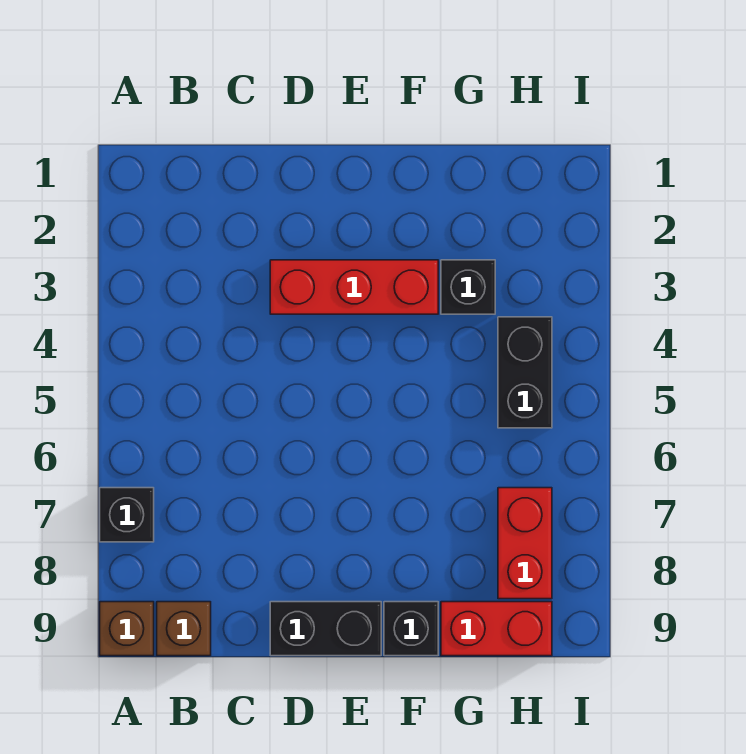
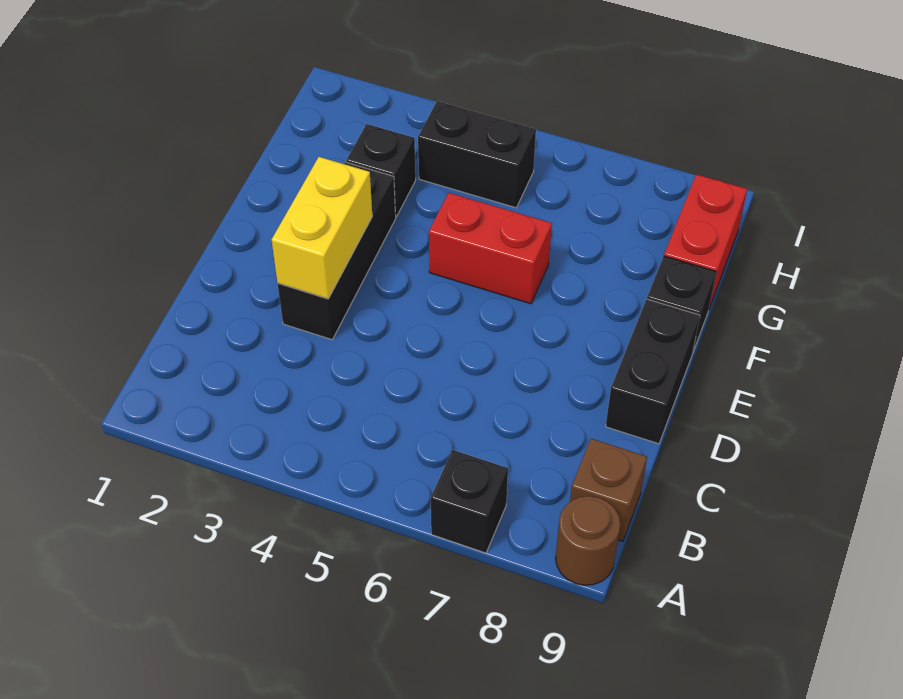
brown brick A9 level 1 -> brown round brick A9 level 1
red brick D3:F3 level 1 -> black brick D3:F3 level 1
none -> yellow brick D3:E3 level 2
red brick H7:H8 level 1 -> red brick F5:F6 level 1

